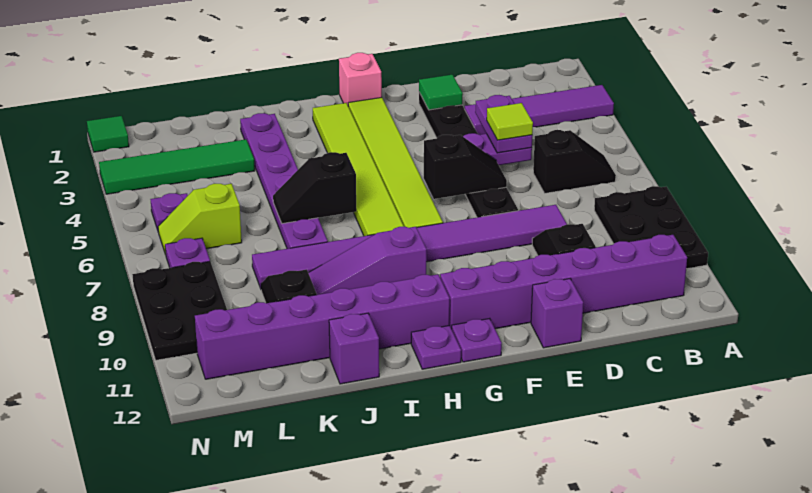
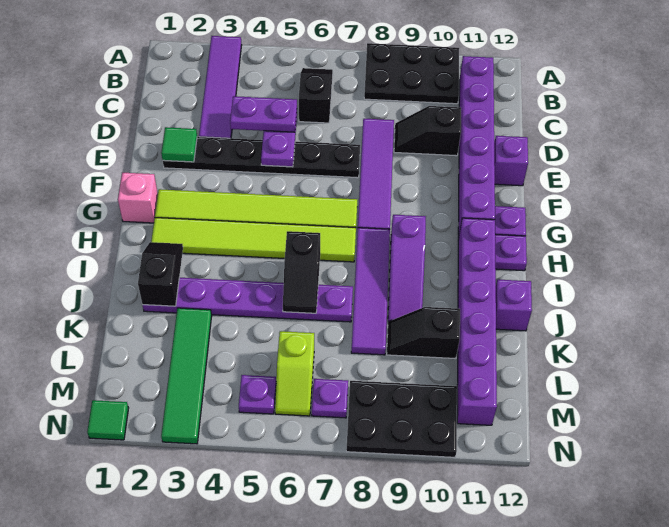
lime tile D5 level 4 -> none
black slope E6:F6 level 2 top F -> black slope I2:J2 level 2 top J

